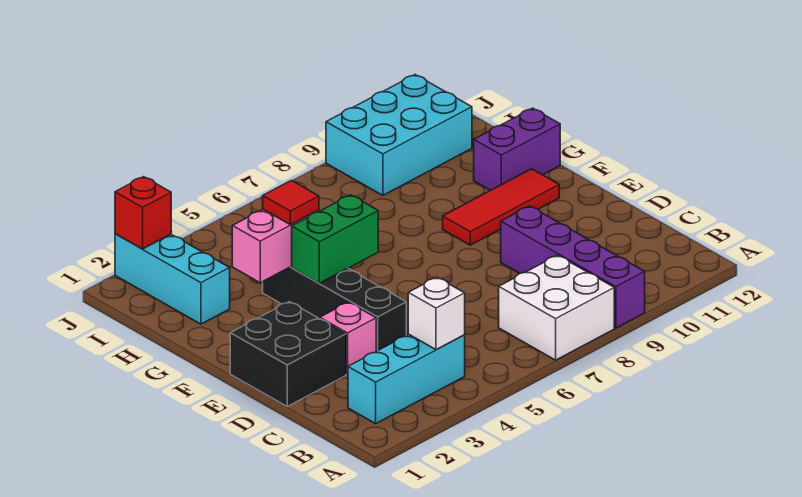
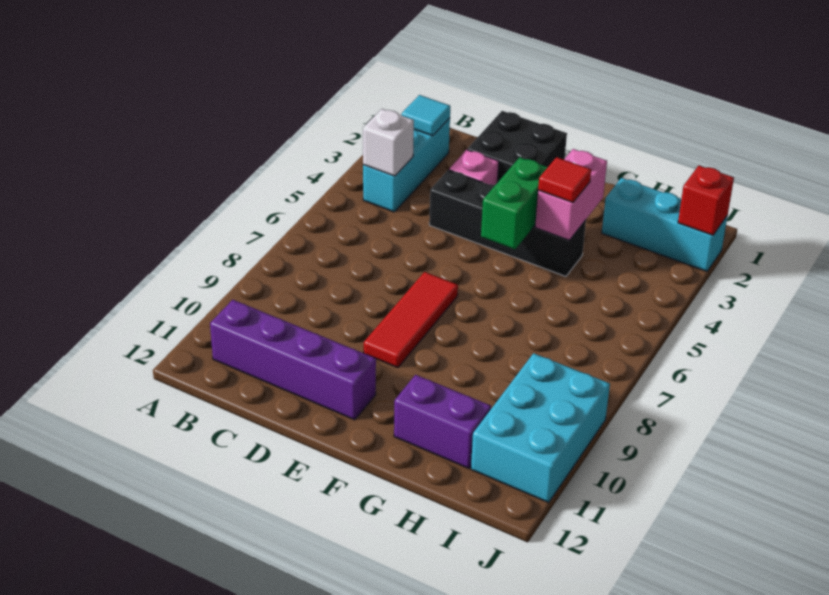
white brick A7:B8 level 1 -> none
purple brick A9:D9 level 1 -> purple brick B11:E11 level 1
none -> cyan tile B2 level 2
red tile F9:F11 level 1 -> red tile E7:E9 level 1
purple brick G11:G12 level 1 -> purple brick G11:H11 level 1

